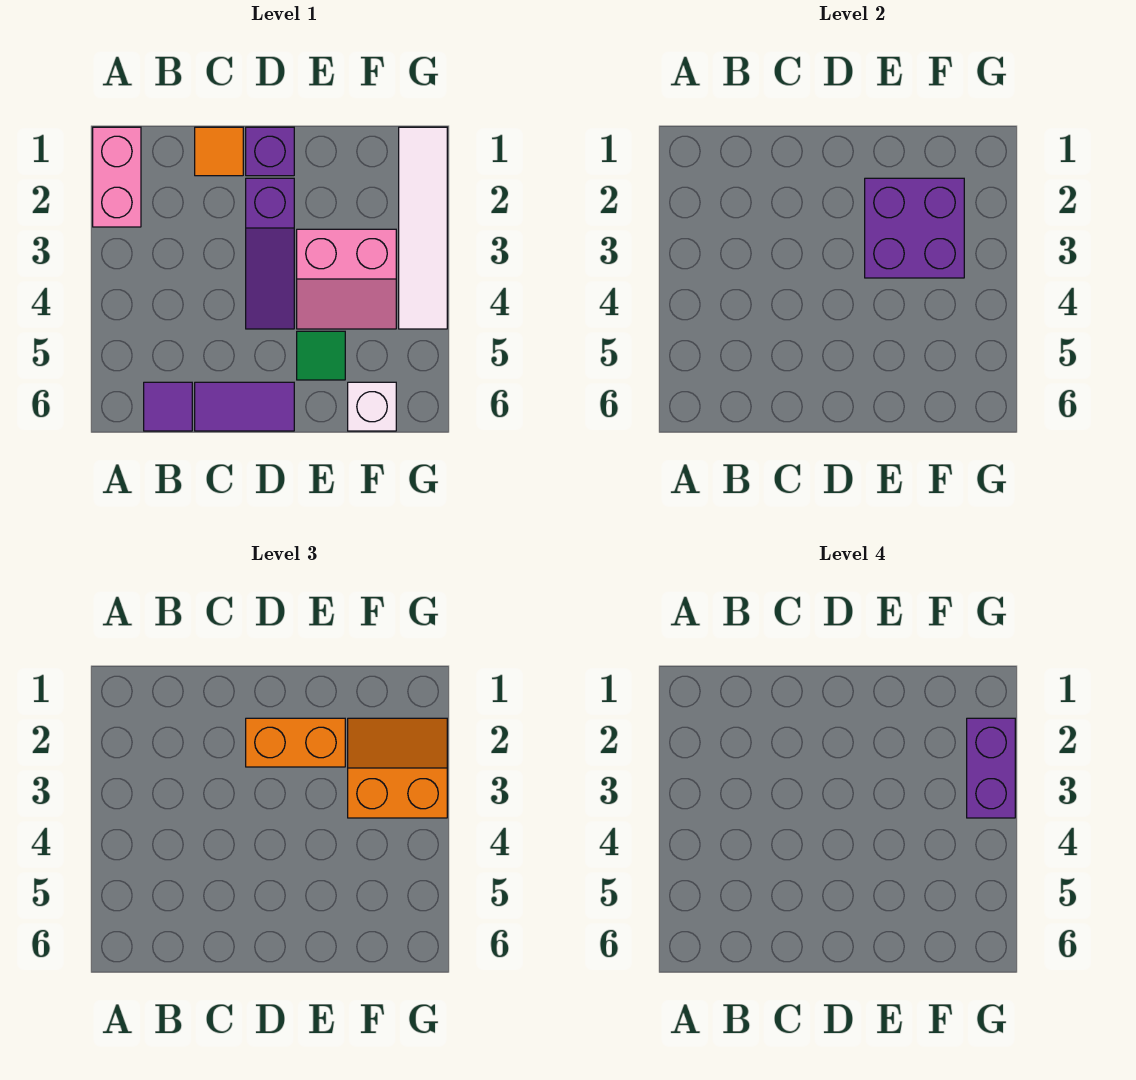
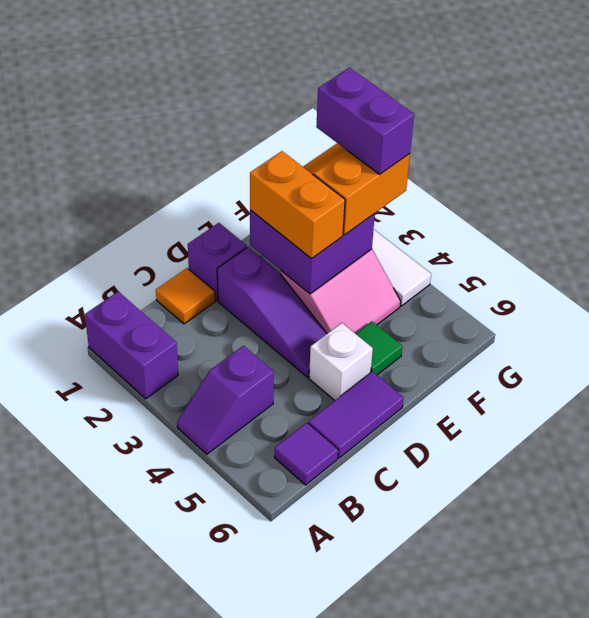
pink brick A1:A2 level 1 -> purple brick A1:A2 level 1
none -> purple slope A4:B4 level 1 top B
orange brick D2:E2 level 3 -> orange brick E2:E3 level 3
white brick F6 level 1 -> white brick D5 level 1

